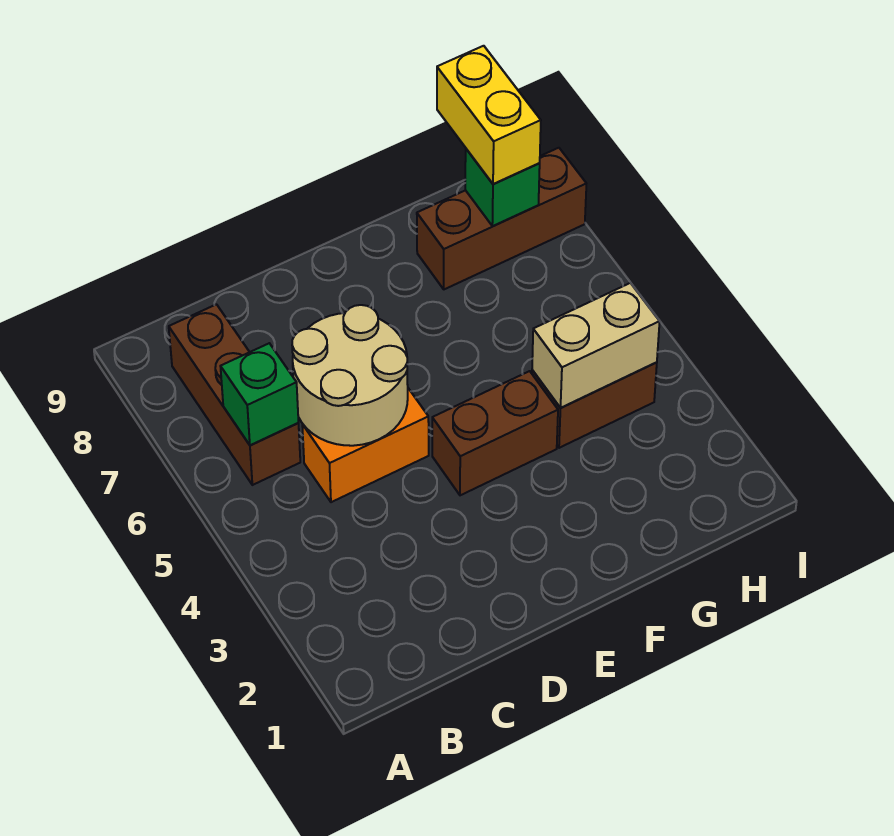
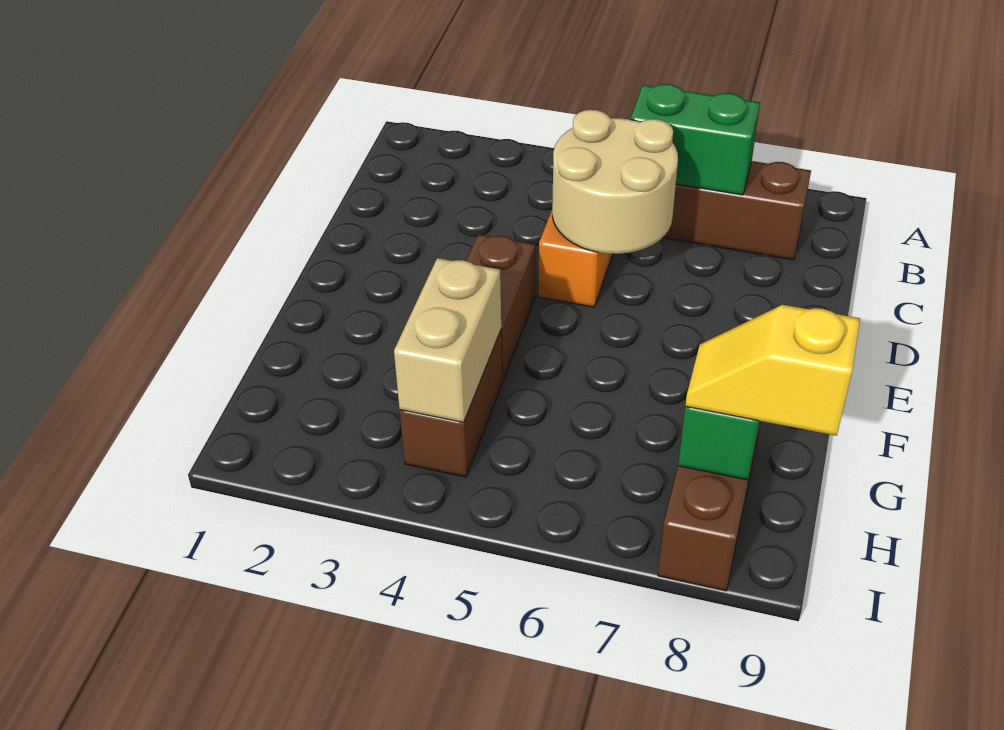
green brick B6 level 2 -> green brick B6:B7 level 2
yellow brick H8:H9 level 3 -> yellow slope H8:H9 level 3 top 9

